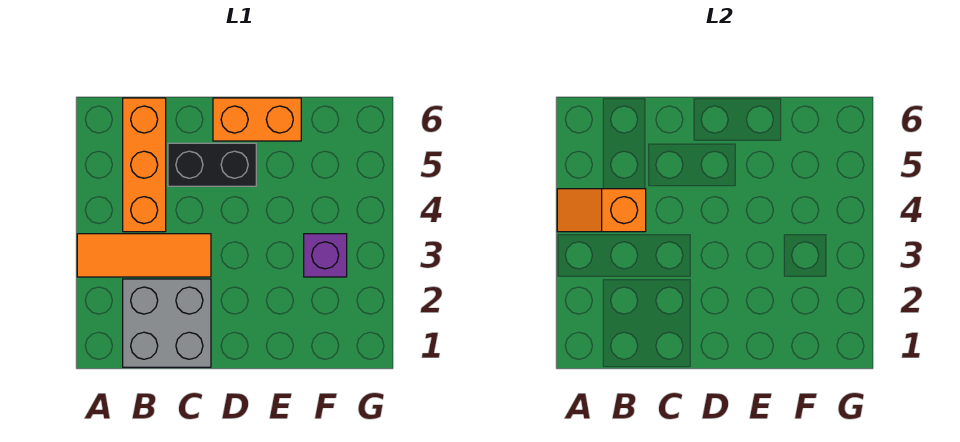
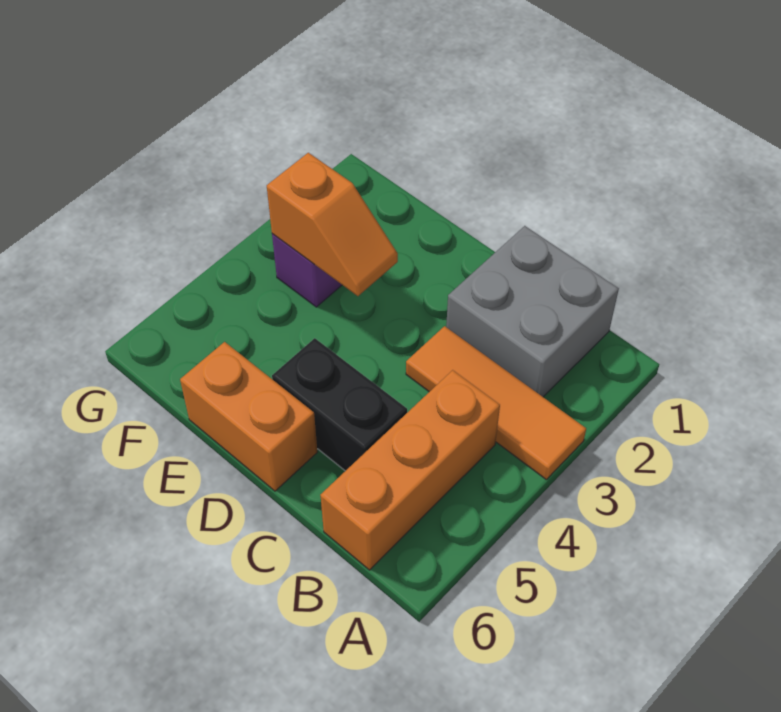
orange slope A4:B4 level 2 top B -> orange slope E3:F3 level 2 top F

